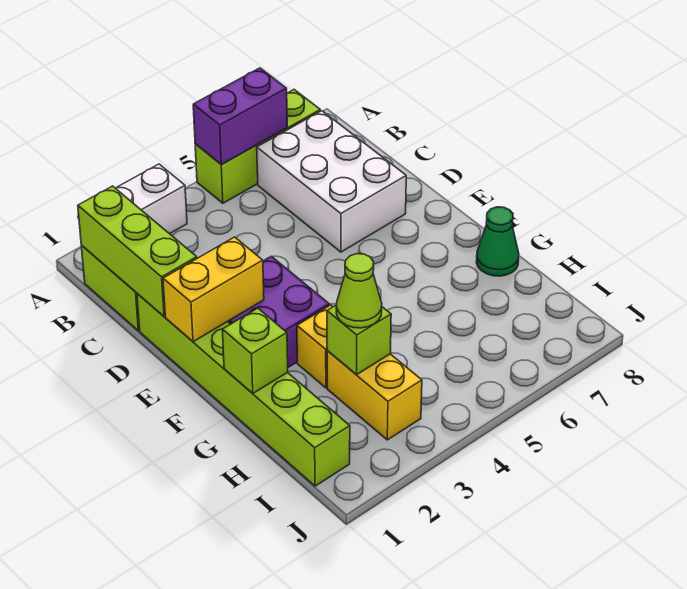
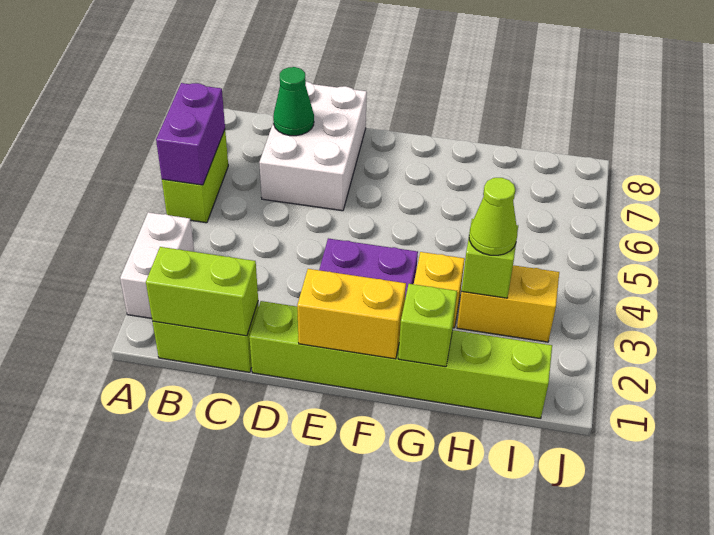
lime brick A5:A7 level 1 -> lime brick A5:A6 level 1
lime brick B1:D1 level 2 -> lime brick B1:C1 level 2
white brick B6:D7 level 1 -> white brick C6:D8 level 1
yellow brick E1:E2 level 2 -> yellow brick E1:F1 level 2
green cone G8 level 1 -> green cone C7 level 2

